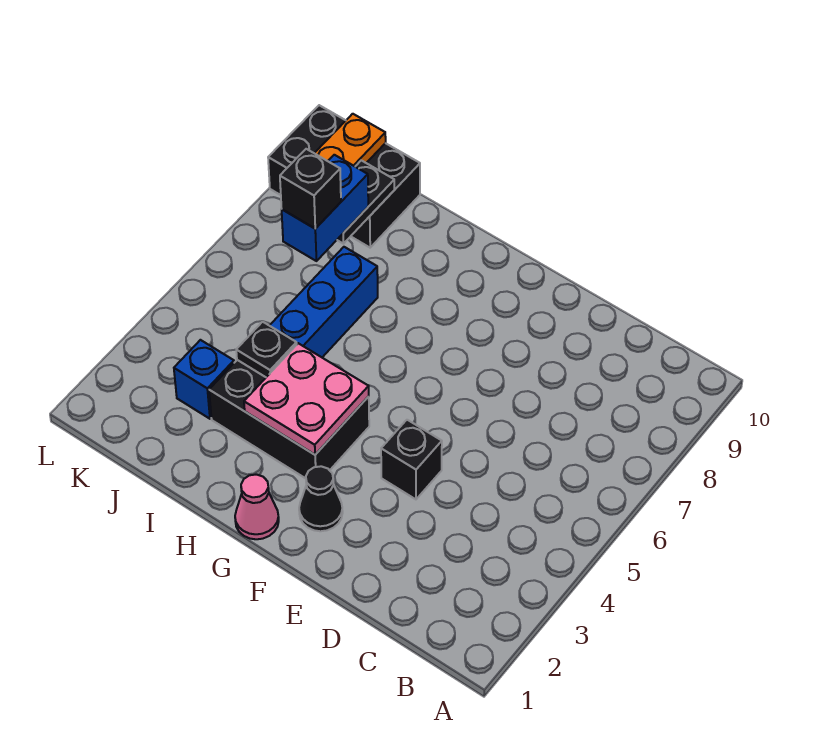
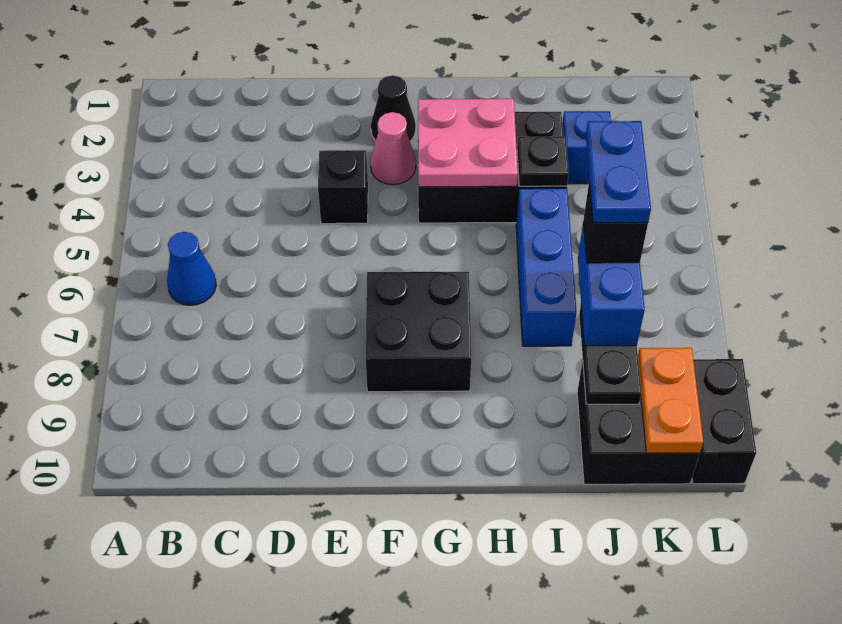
none -> blue cone B6 level 1
none -> black brick F7:G8 level 1
pink cone G1 level 1 -> pink cone F3 level 1
none -> blue plate J6:J7 level 5

